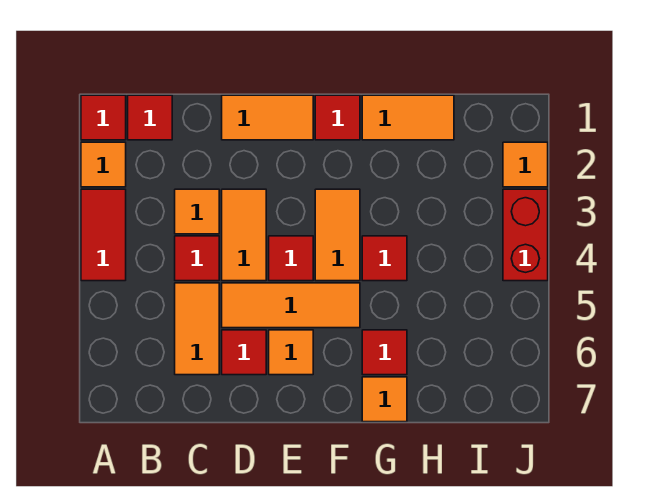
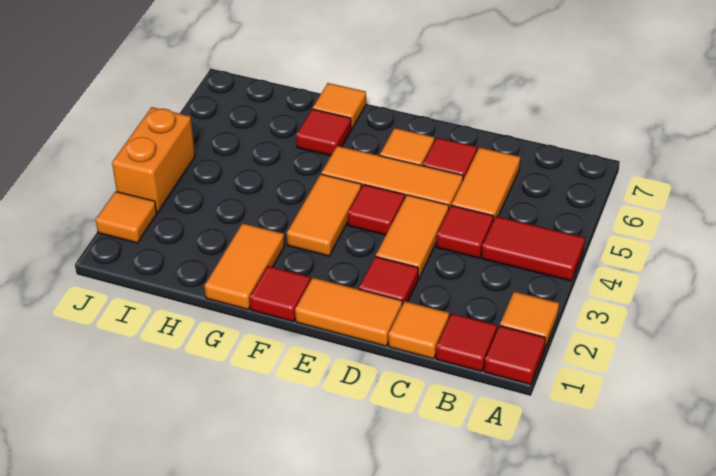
red tile A3:A4 level 1 -> red tile A4:B4 level 1
orange tile C3 level 1 -> orange tile C1 level 1
orange tile G1:H1 level 1 -> orange tile G1:G2 level 1
red tile G4 level 1 -> red tile D2 level 1
red brick J3:J4 level 1 -> orange brick J3:J4 level 1

